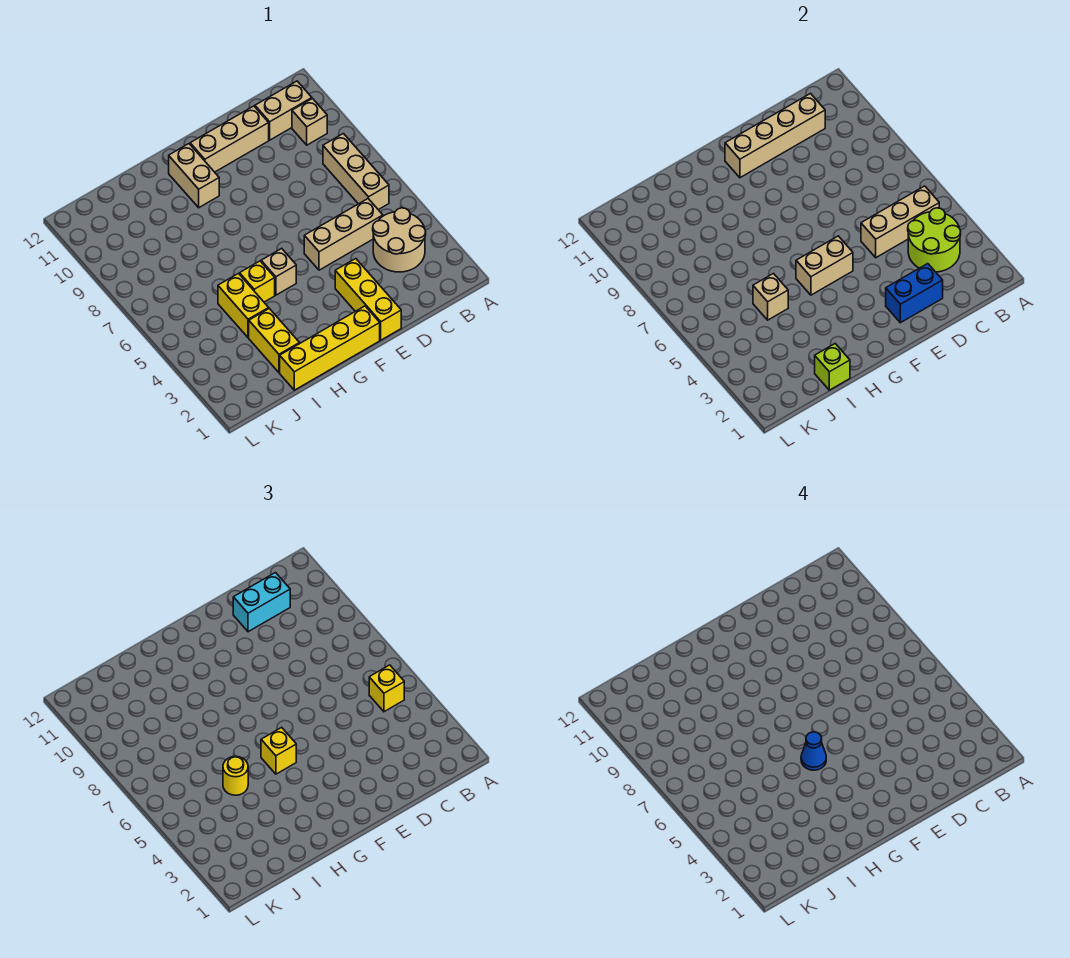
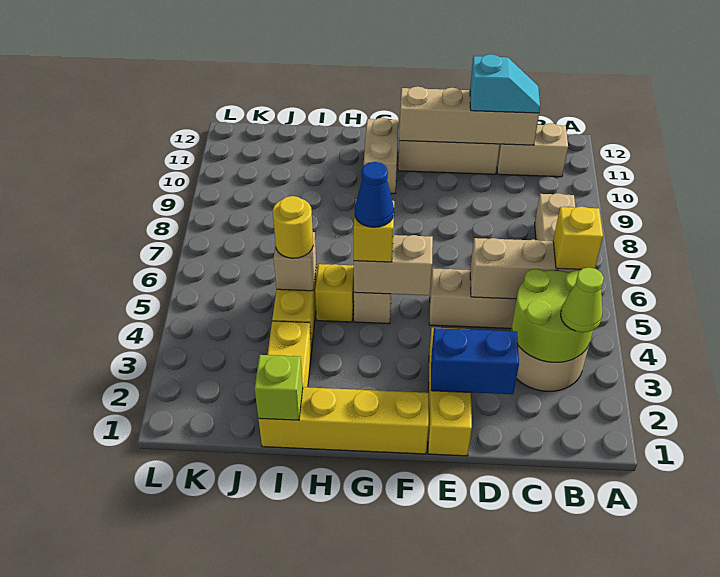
none -> lime cone B3 level 3
tan brick B10 level 1 -> none
cyan brick C11:D11 level 3 -> cyan slope C11:D11 level 3 top D

